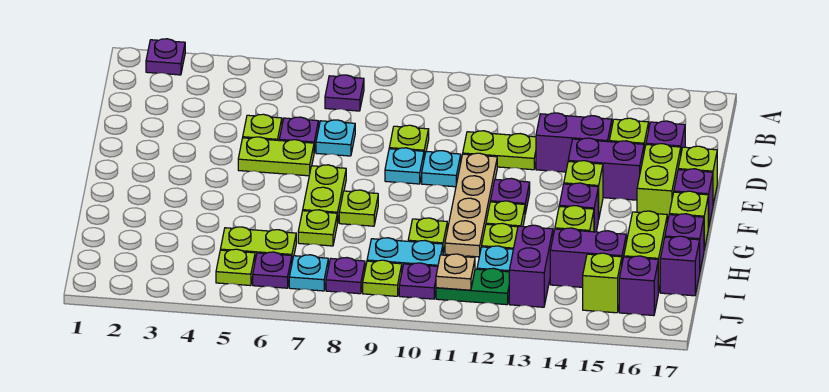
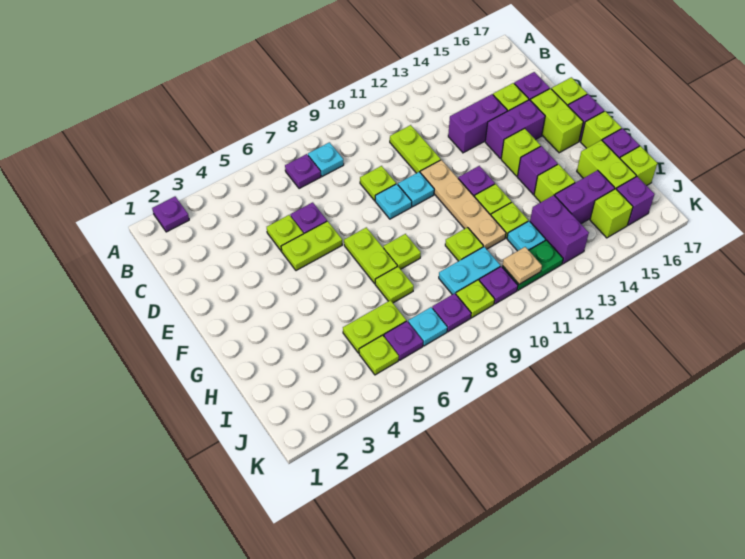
cyan plate D7 level 1 -> cyan plate B8 level 1
lime plate D11:D12 level 1 -> lime plate C11:D11 level 1
purple brick I17 level 1 -> lime brick I17 level 1

